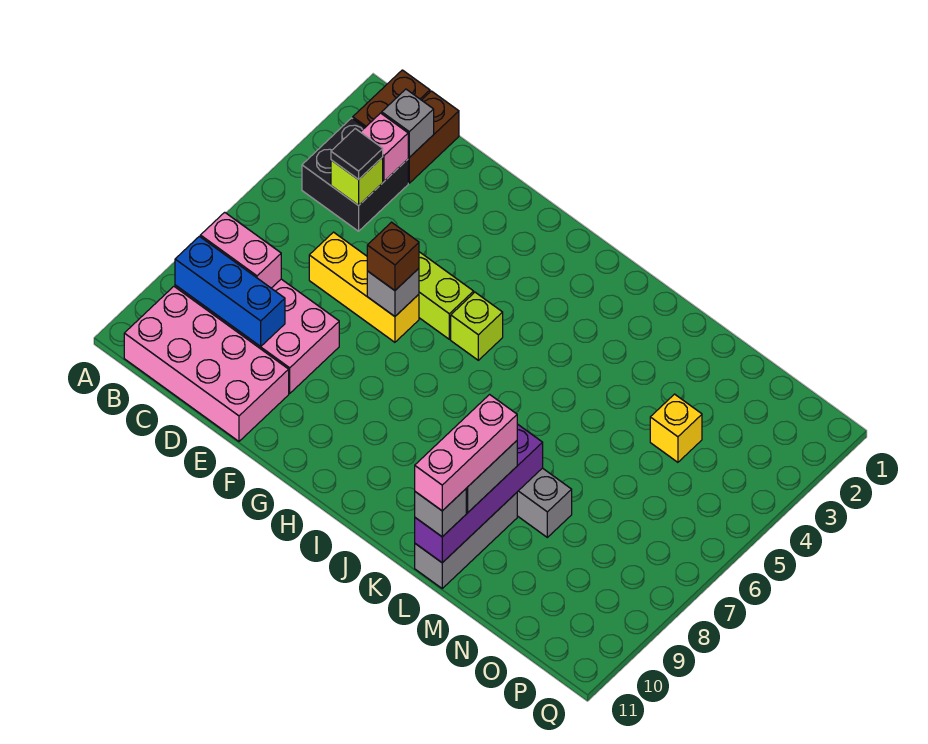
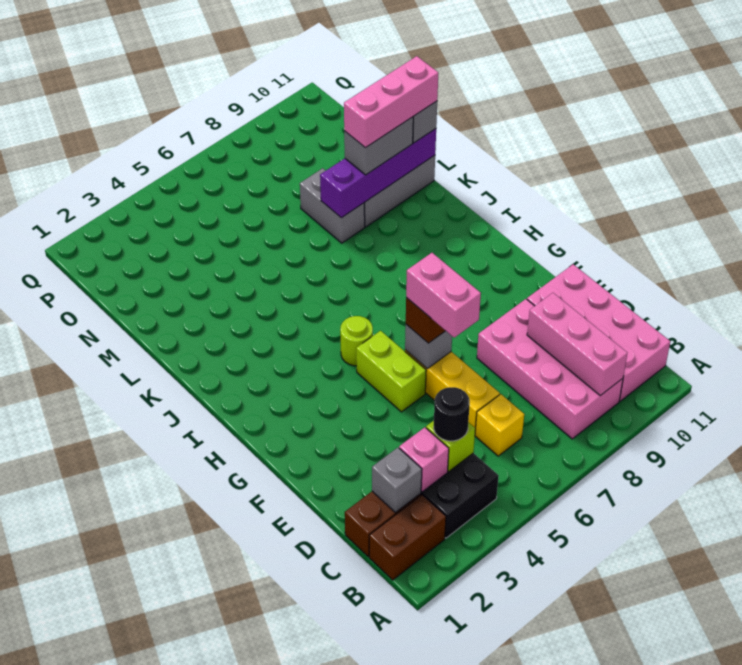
pink brick B8:C8 level 2 -> pink brick E6:F6 level 4
blue brick B9:D9 level 2 -> pink brick B9:D9 level 2
black tile C4 level 3 -> black round brick C4 level 3
lime brick H5 level 1 -> lime round brick H5 level 1
yellow brick N4 level 1 -> yellow brick C6 level 1

